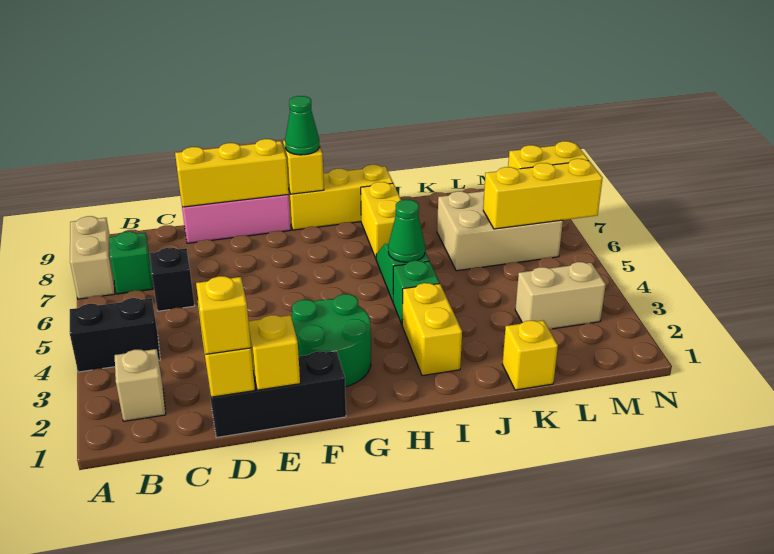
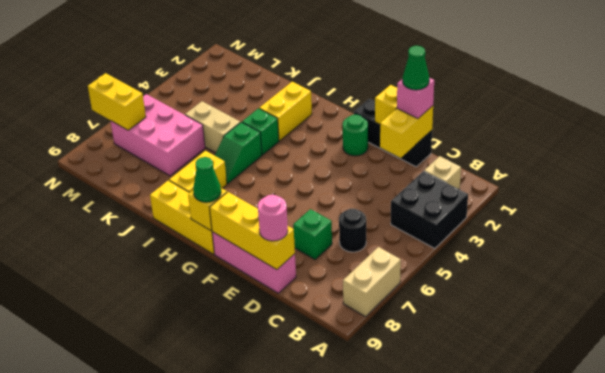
black brick A4:B4 level 1 -> black brick A3:B4 level 1
green brick B7 level 1 -> green brick D7 level 1
black brick C6 level 1 -> black round brick C6 level 1
yellow brick D1 level 3 -> pink brick D1 level 3
none -> pink round brick D9 level 3
green round brick F2:G3 level 1 -> green round brick F2 level 1
green cone I5 level 2 -> green cone D1 level 4
yellow brick K1 level 1 -> none
tan brick K6:M7 level 1 -> pink brick K6:M7 level 1
tan brick L3:M3 level 1 -> tan brick J5:K5 level 1
yellow brick L6:N6 level 2 -> none

